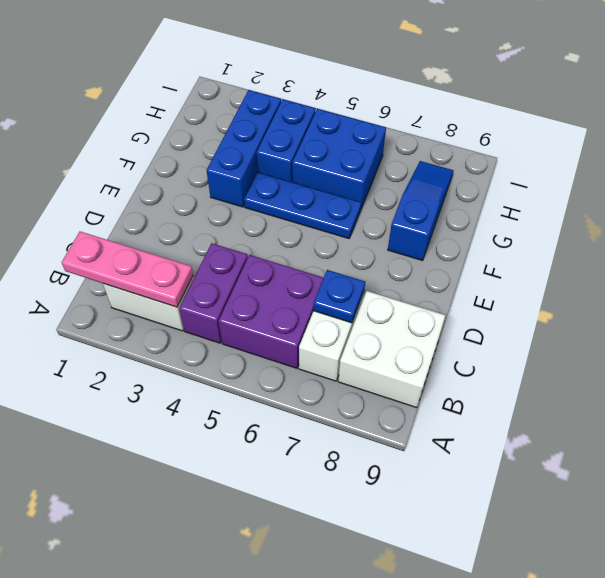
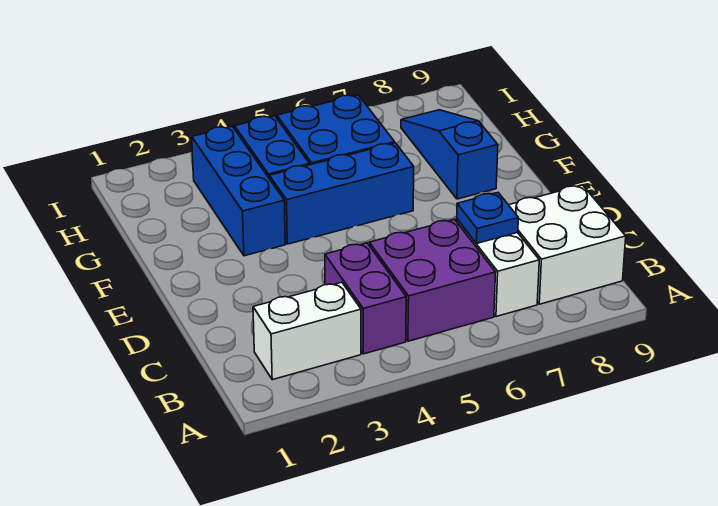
pink plate B1:B3 level 2 -> none
blue plate F4:F6 level 1 -> blue brick F4:F6 level 1

